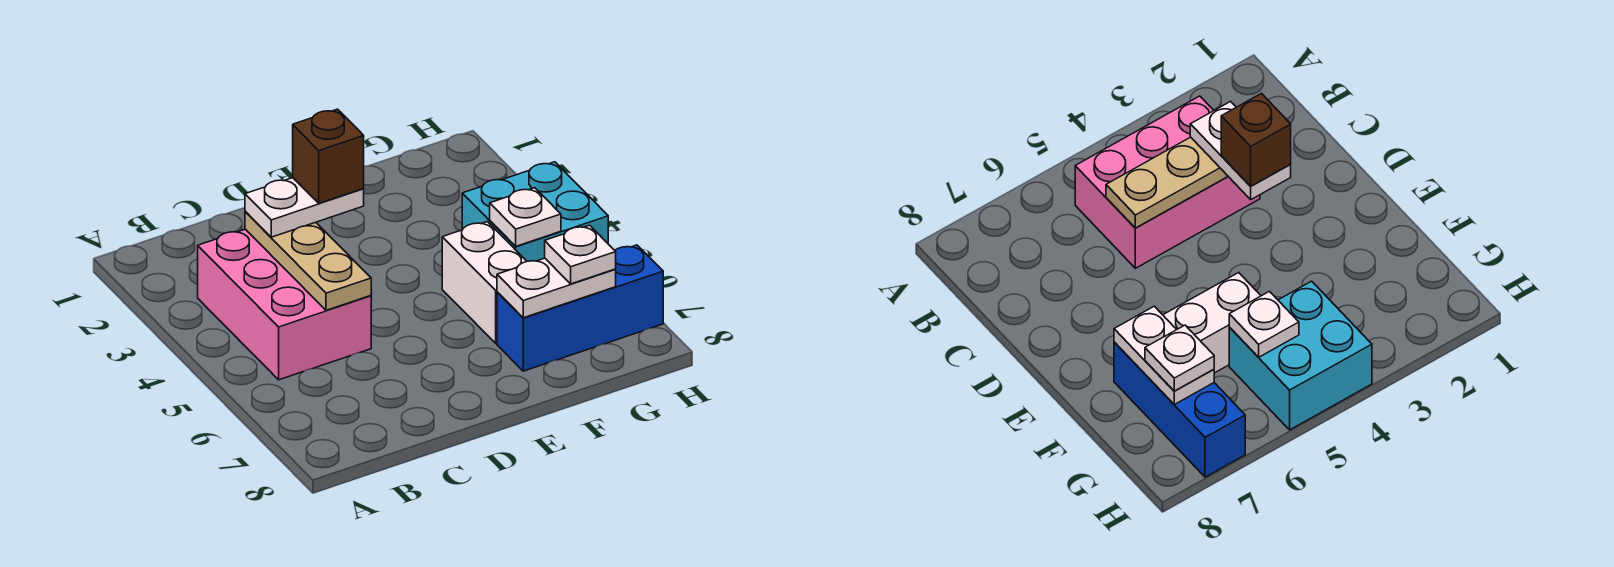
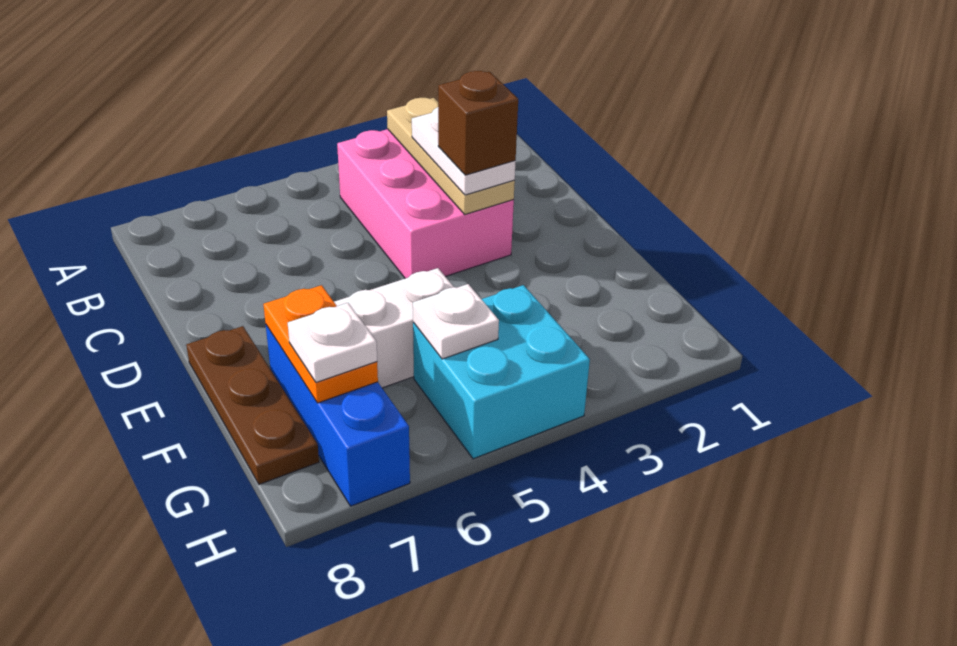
pink brick B3:C5 level 1 -> pink brick B3:D4 level 1
tan plate C3:C5 level 2 -> tan plate B3:D3 level 2
none -> brown plate E8:G8 level 1
white plate F7:G7 level 2 -> orange plate F7:G7 level 2

